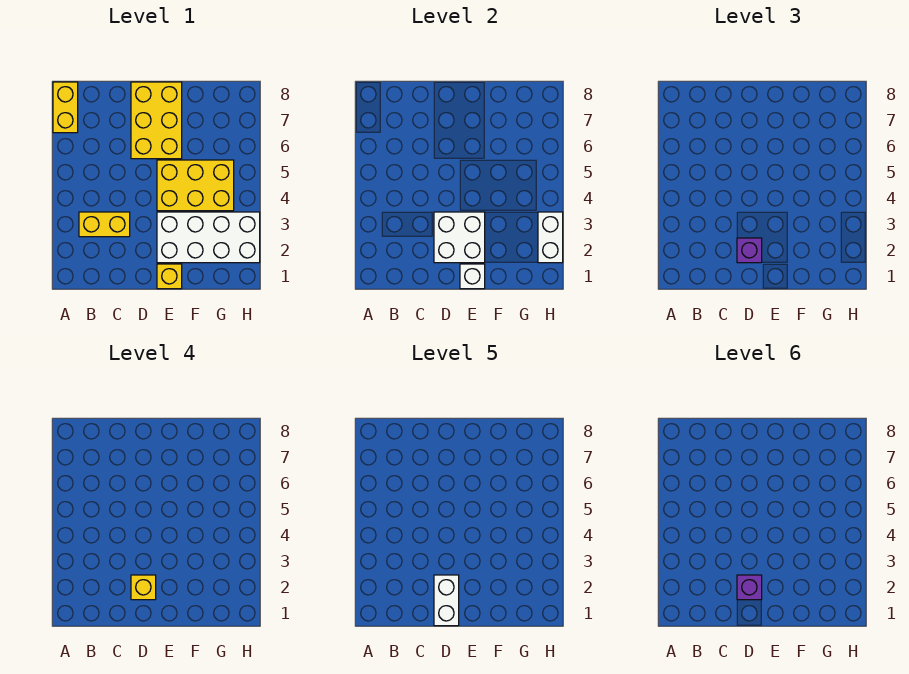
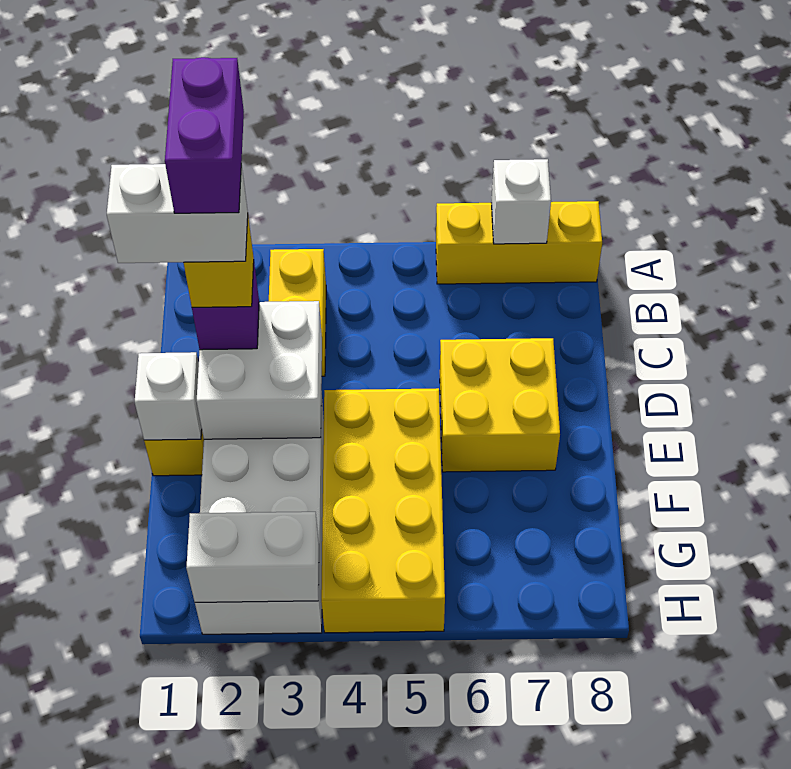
yellow brick A7:A8 level 1 -> yellow brick A6:A8 level 1
none -> white brick A7 level 2
purple brick D2 level 6 -> purple brick C2:D2 level 6
yellow brick D6:E8 level 1 -> yellow brick D6:E7 level 1
yellow brick E4:G5 level 1 -> yellow brick E4:H5 level 1

